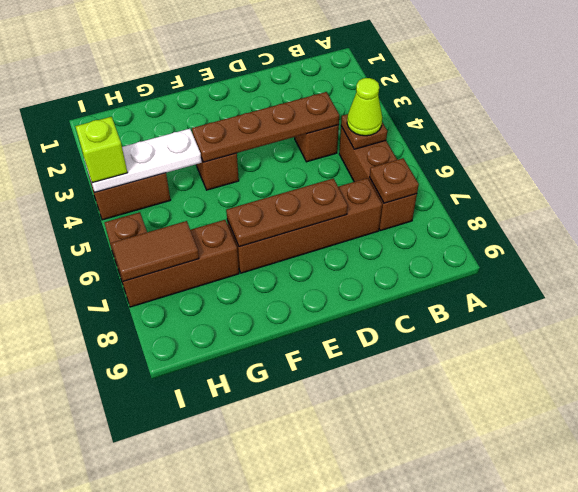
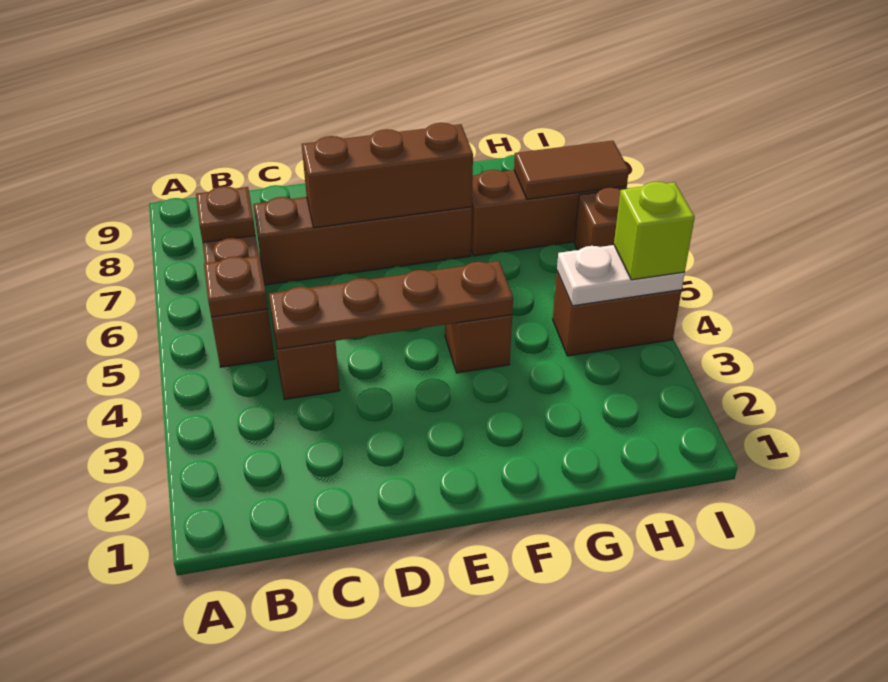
lime cone B5 level 3 -> none
brown plate D7:F7 level 2 -> brown brick D7:F7 level 2
white plate G4:I4 level 2 -> white plate H4:I4 level 2

